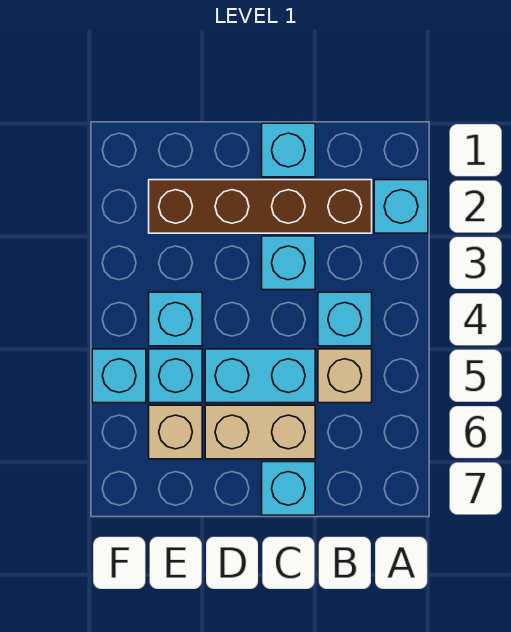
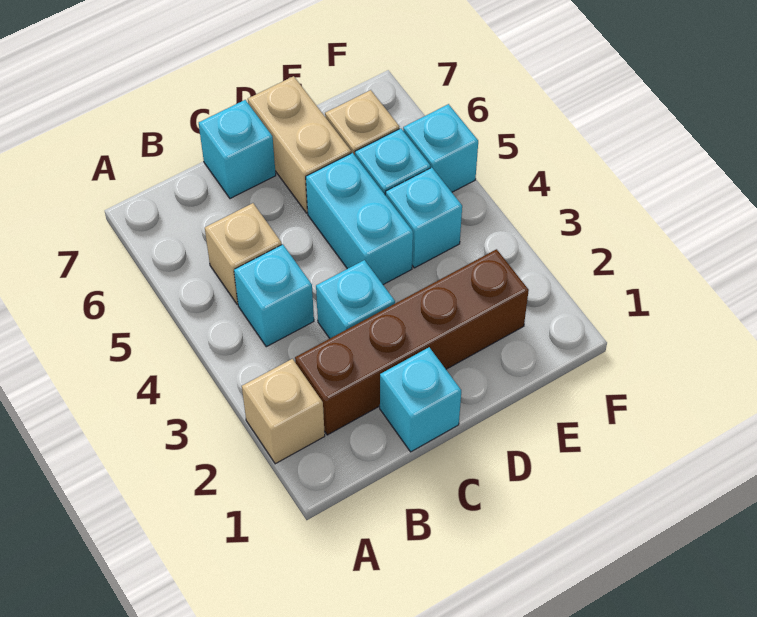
cyan brick A2 level 1 -> tan brick A2 level 1
cyan brick C5:D5 level 1 -> cyan brick D4:D5 level 1
tan brick C6:D6 level 1 -> tan brick D6:D7 level 1

